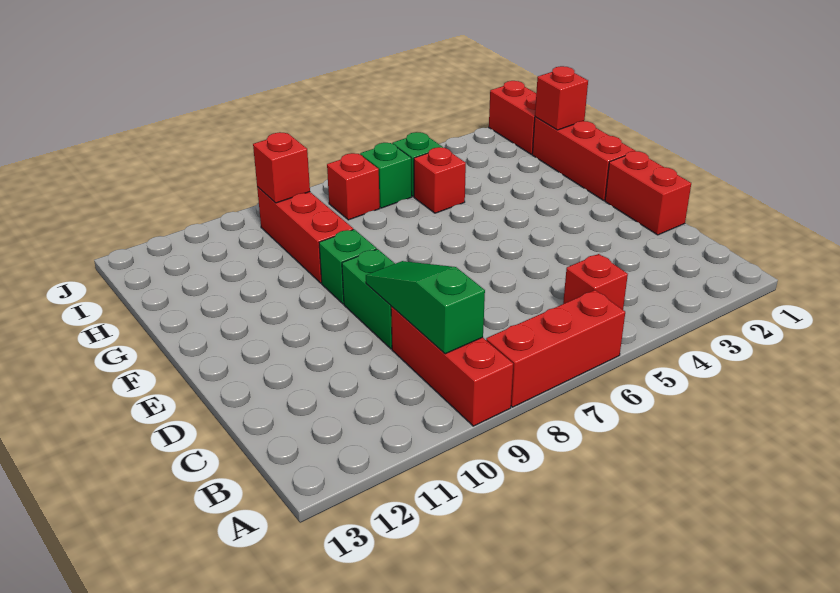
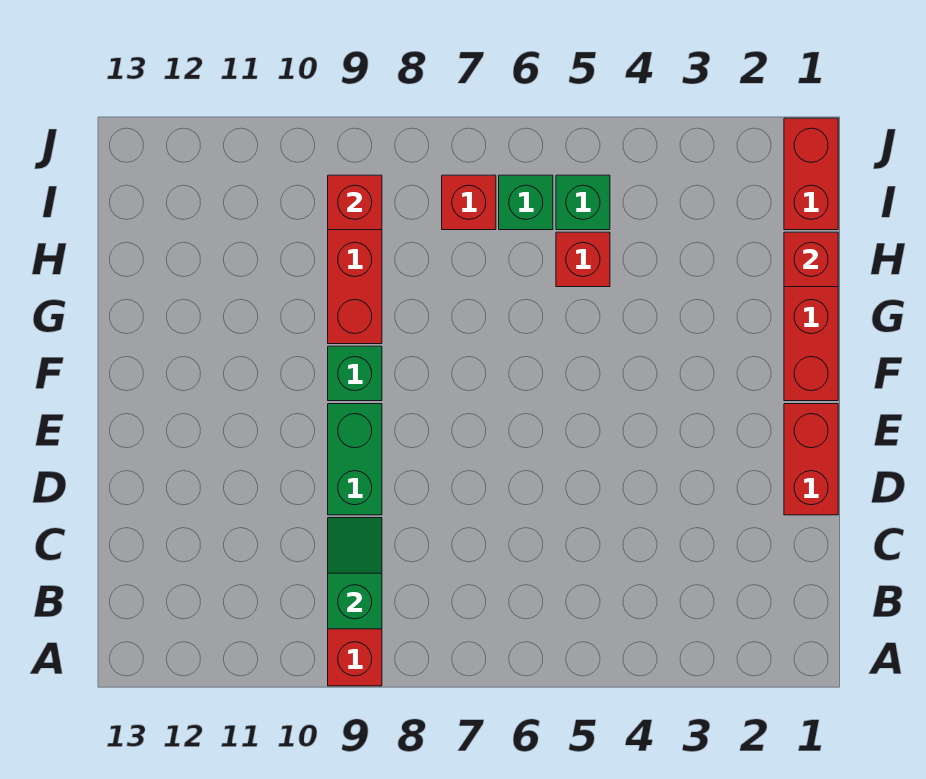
red brick A6:A8 level 1 -> none
red brick B5 level 1 -> none
green slope B9:D9 level 2 top B -> green slope B9:C9 level 2 top B

